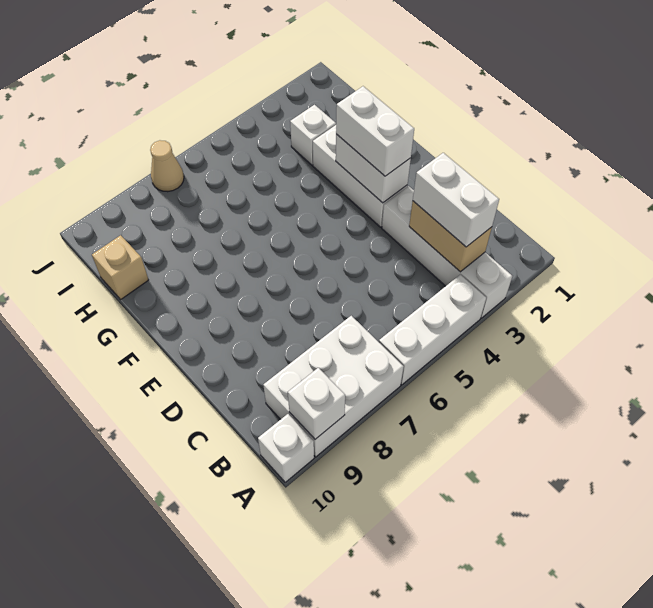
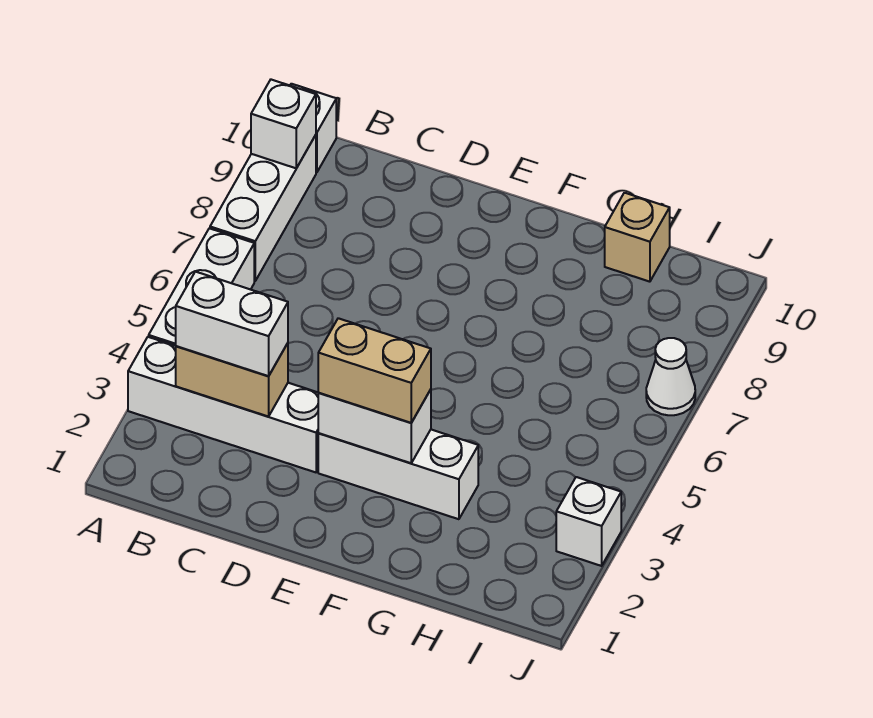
white brick A7:B9 level 1 -> white brick A7:A9 level 1
white brick E3:F3 level 3 -> tan brick E3:F3 level 3
white brick H3 level 1 -> white brick J3 level 1
tan cone J7 level 1 -> white cone J7 level 1

